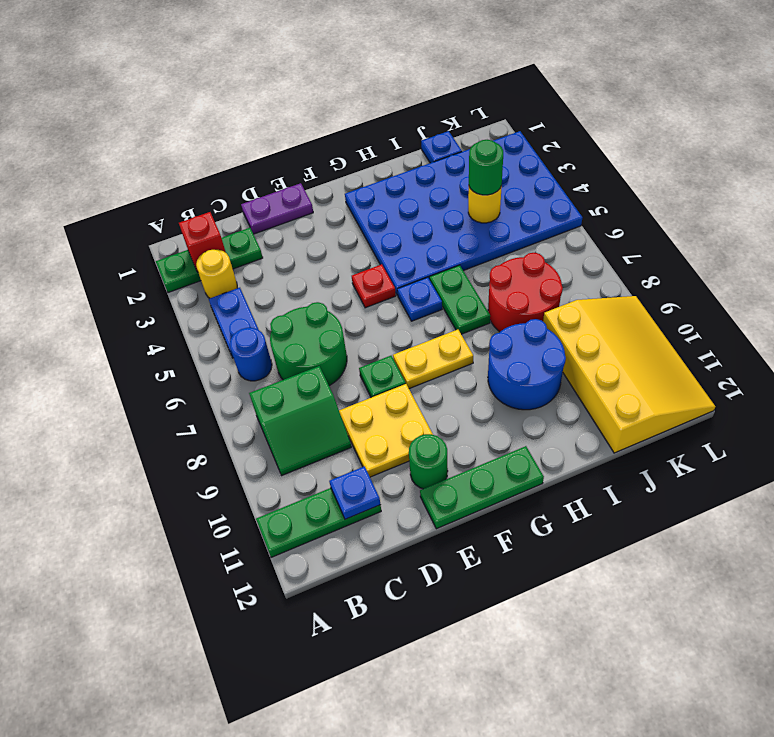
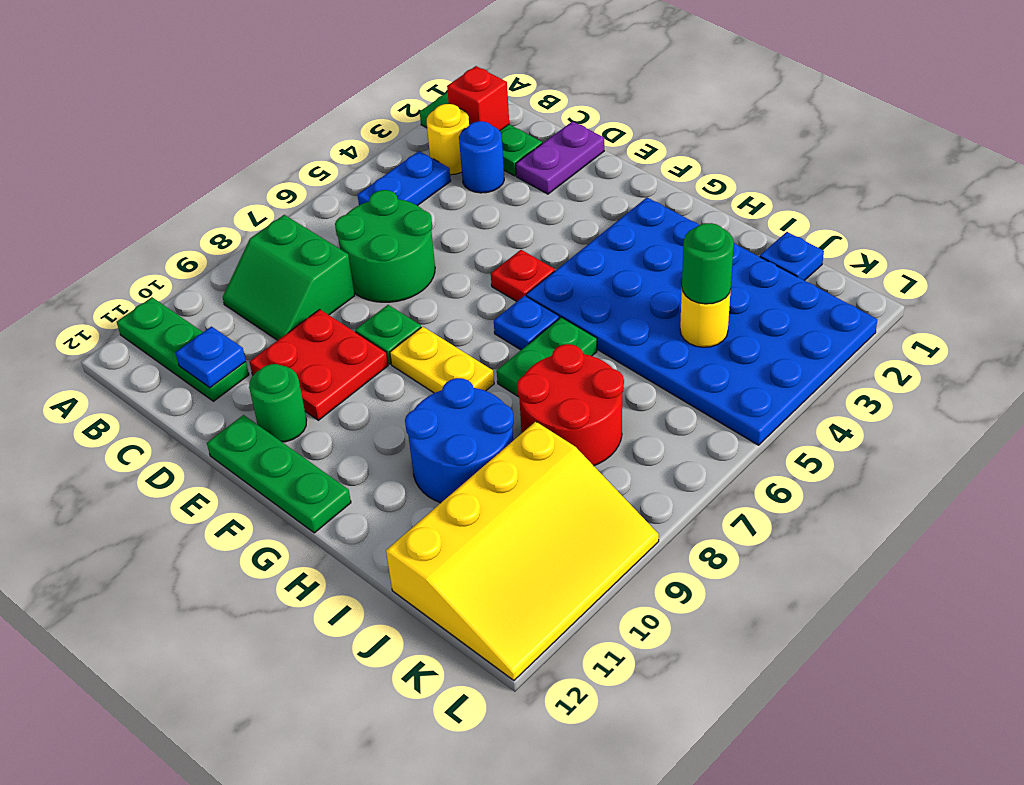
blue round brick B6 level 1 -> blue round brick C3 level 1
purple plate D1:E1 level 1 -> purple plate D1:D2 level 1
yellow plate D9:E10 level 1 -> red plate D9:E10 level 1

